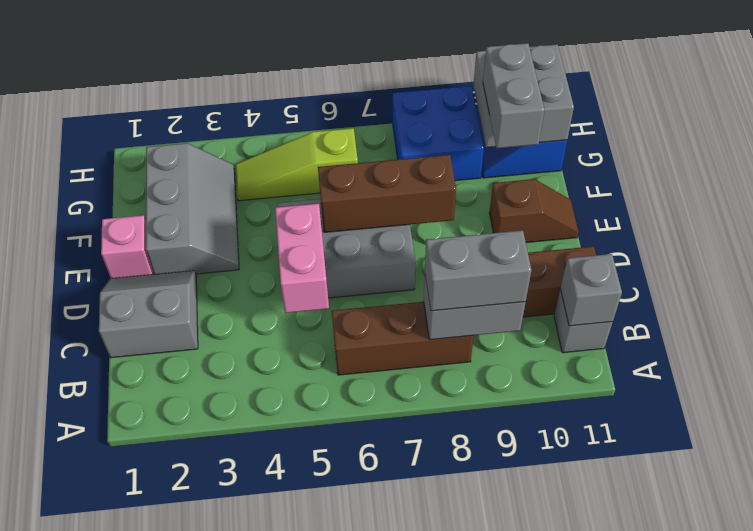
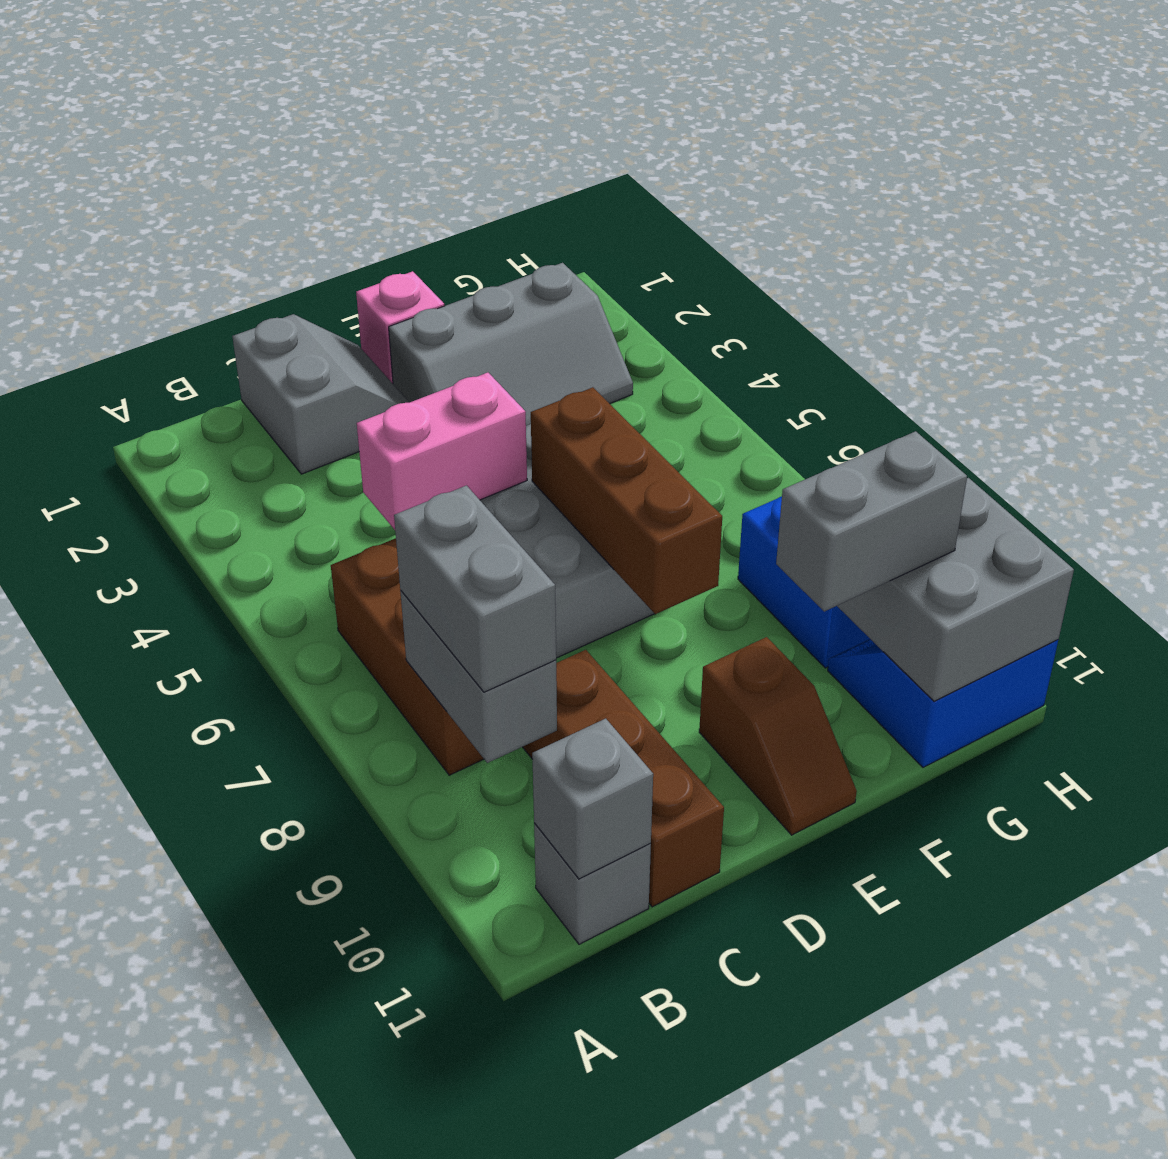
lime slope G4:G6 level 1 top 6 -> none

